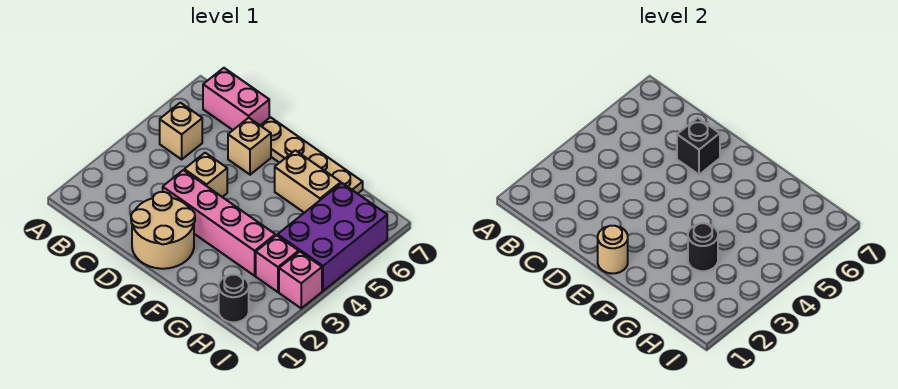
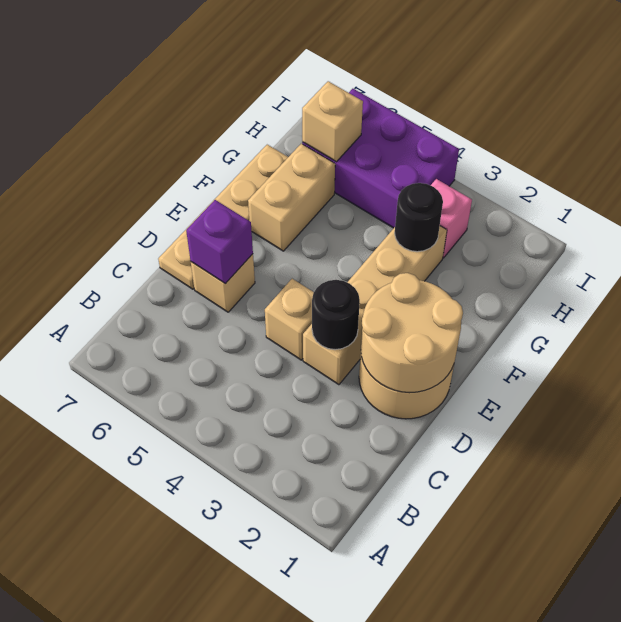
tan brick B5 level 1 -> tan brick H6 level 2
pink brick B7:C7 level 1 -> none
pink brick D3:G3 level 1 -> tan brick D3:G3 level 1
black brick D6 level 2 -> purple brick D6 level 2
tan round brick E1 level 2 -> tan round brick D1:E2 level 2
black round brick H1 level 1 -> black round brick D3 level 2
pink brick I3 level 1 -> none

